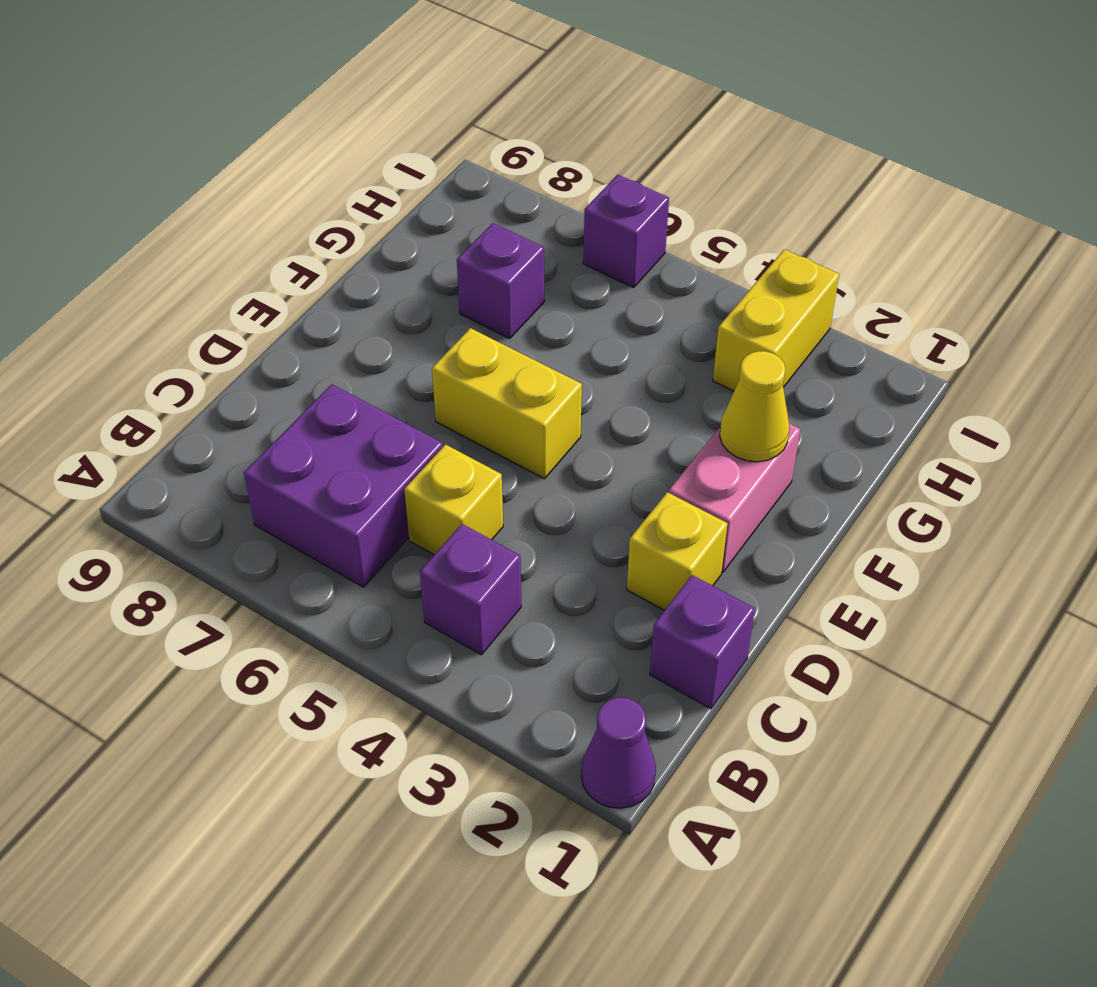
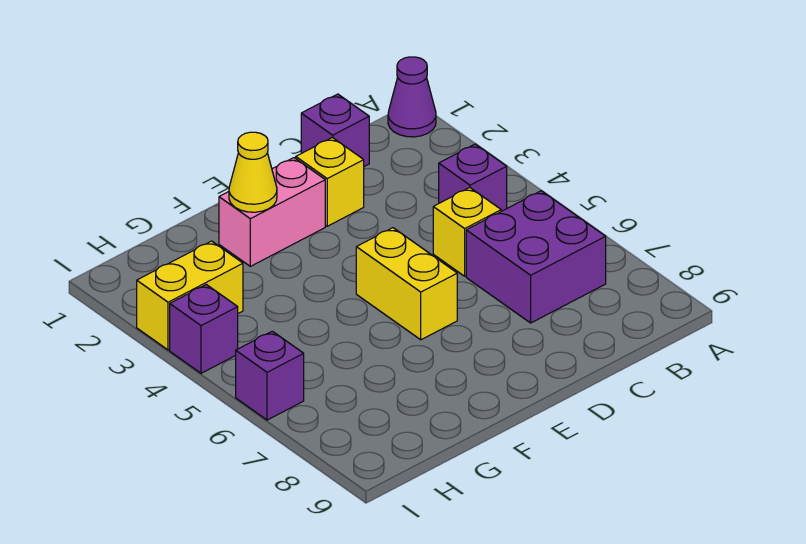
purple brick G7 level 1 -> purple brick I4 level 1

